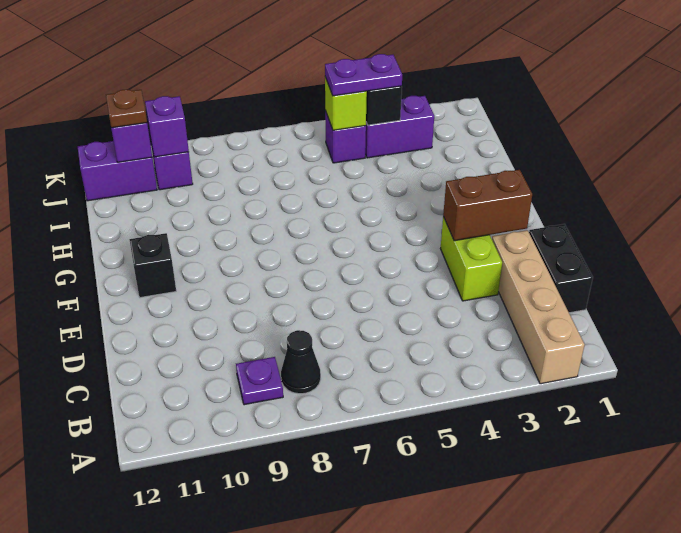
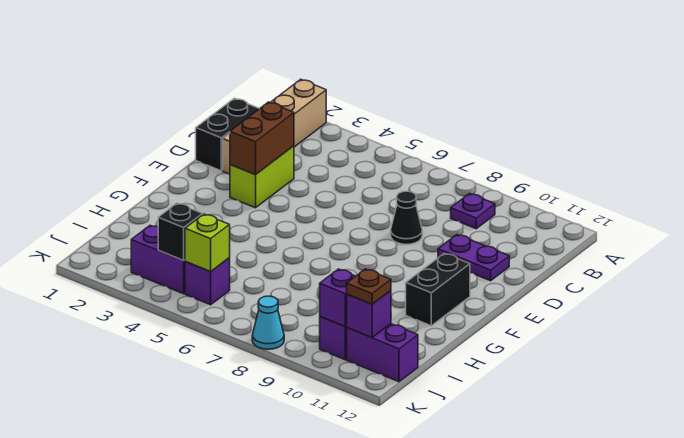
black cone B8 level 1 -> black cone D8 level 1
brown brick E2:E3 level 2 -> brown brick D3:E3 level 2
black brick F11 level 1 -> black brick F11:G11 level 1
purple plate J4:J5 level 3 -> purple plate D10:D11 level 1
none -> cyan cone K8 level 1

